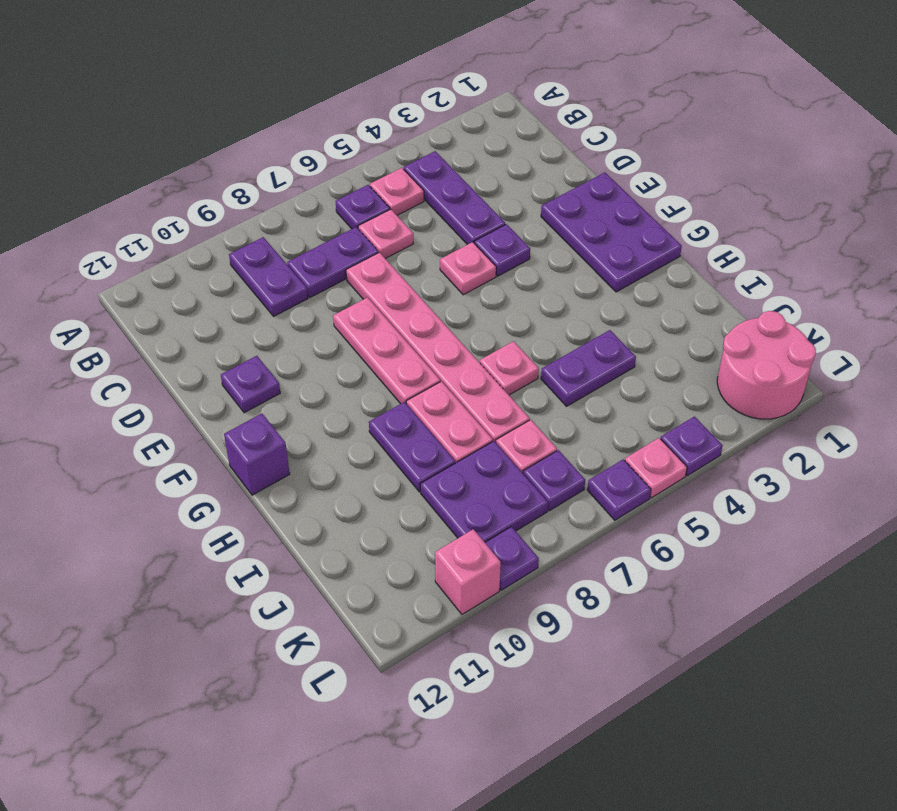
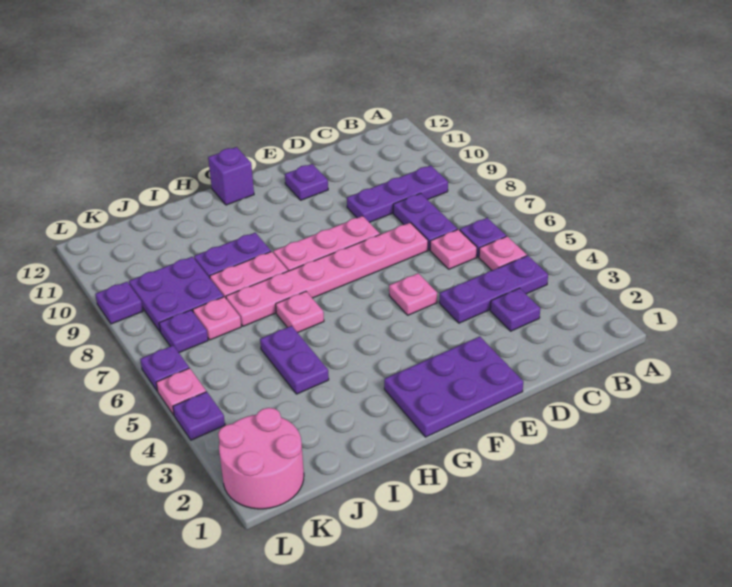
purple plate B9:C9 level 1 -> purple plate B9:D9 level 1
purple plate E4 level 1 -> purple plate C3 level 1
pink brick L10 level 1 -> none

